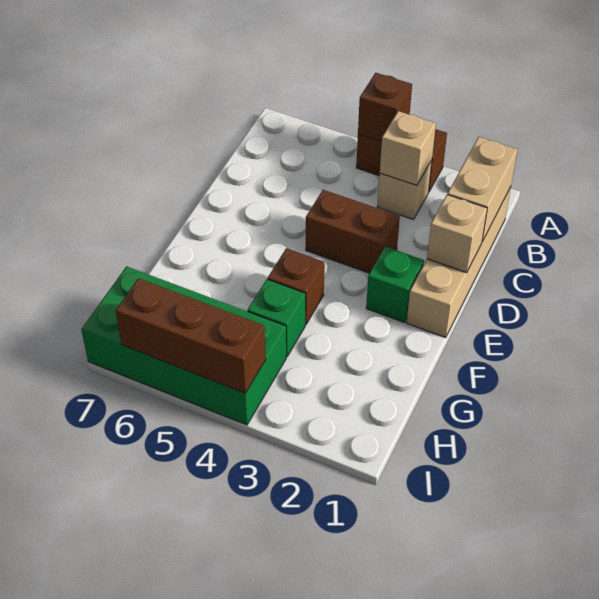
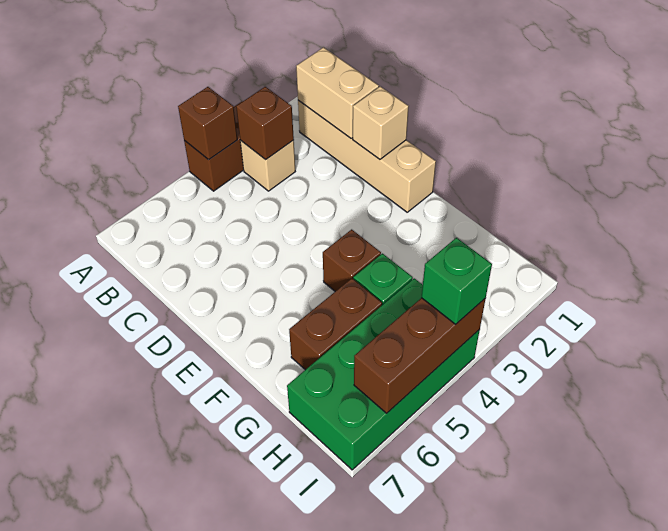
tan brick B3 level 2 -> brown brick B3 level 2
brown brick D3:D4 level 1 -> brown brick G5:G6 level 1
green brick E2 level 1 -> green brick I4 level 3

